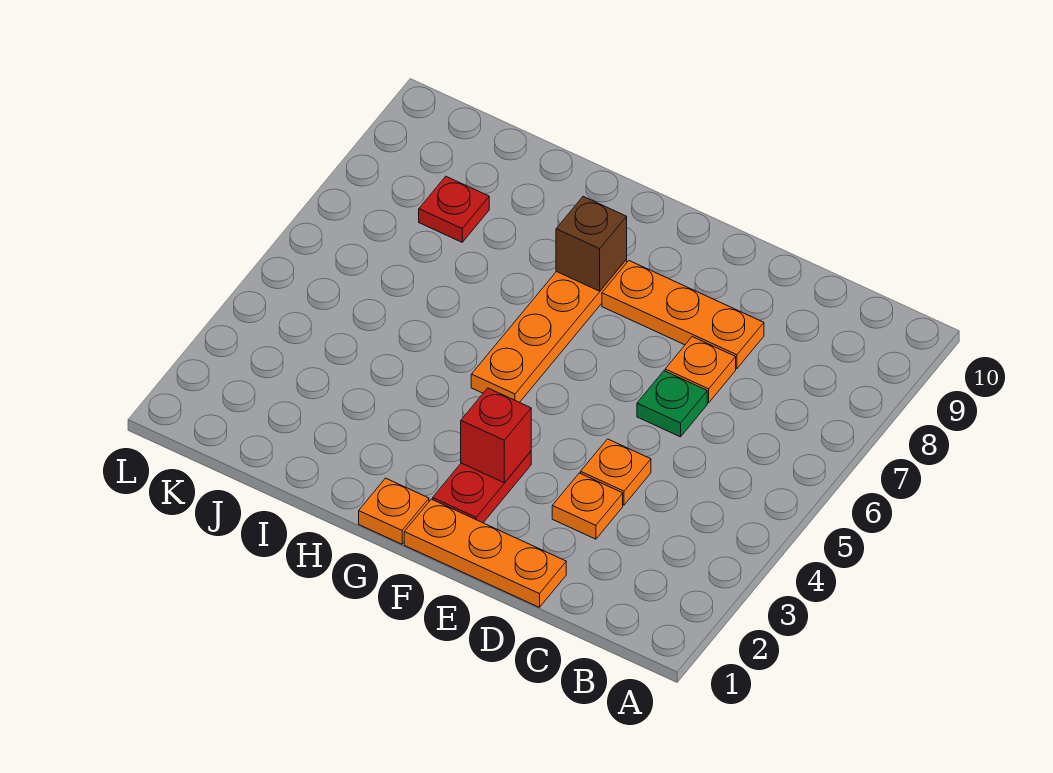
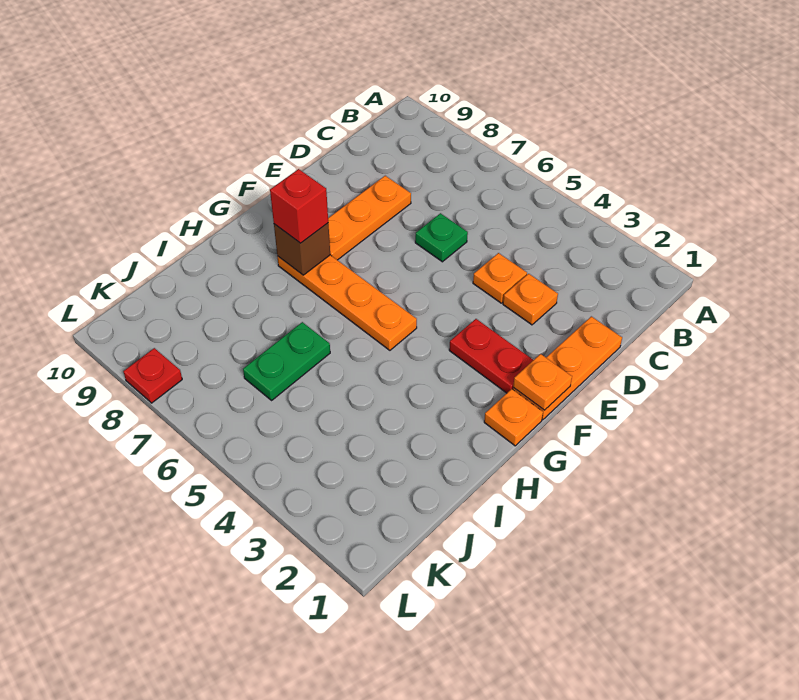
orange plate D7 level 1 -> orange plate F1 level 2
red brick F3 level 2 -> red brick G8 level 3
none -> green plate I6:J6 level 1
red plate J8 level 1 -> red plate L8 level 1

